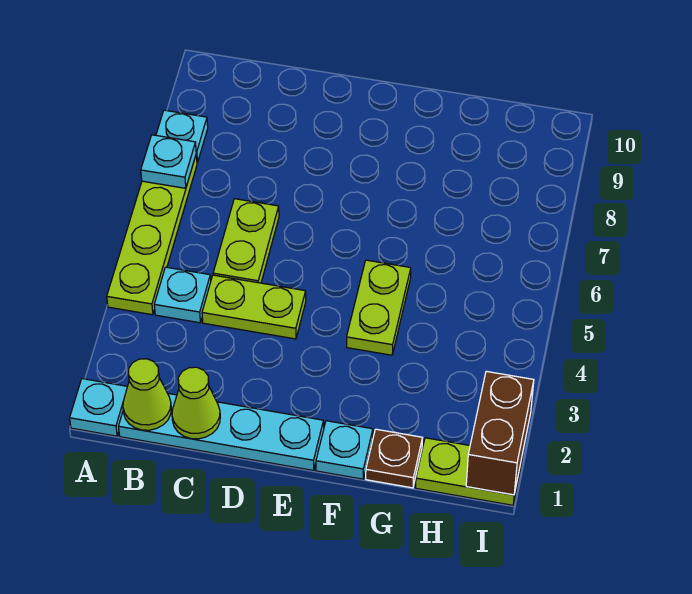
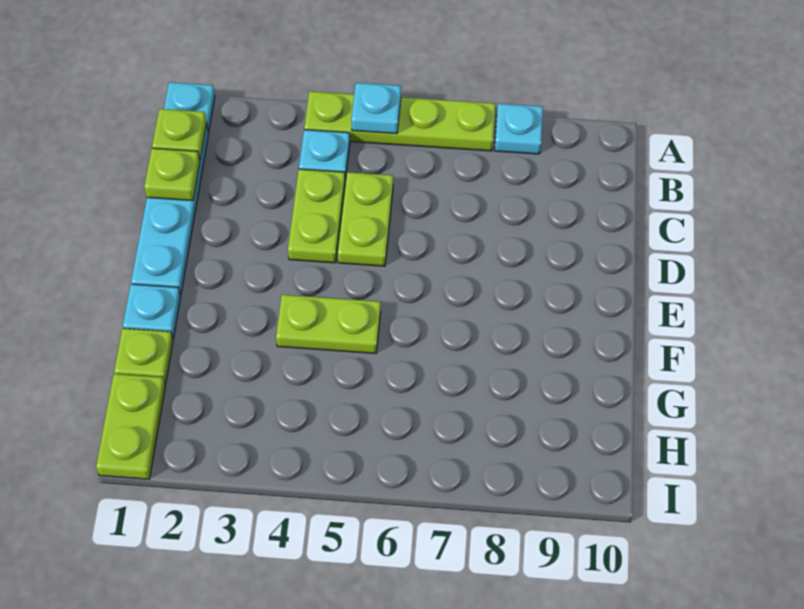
cyan plate A7 level 2 -> cyan plate A5 level 2
lime cone B1 level 2 -> lime plate B1 level 2
lime cone C1 level 2 -> lime plate C1 level 2
lime plate C5:C6 level 1 -> lime plate C5:D5 level 1
brown plate G1 level 1 -> lime plate G1 level 1
brown brick I1:I2 level 2 -> none

